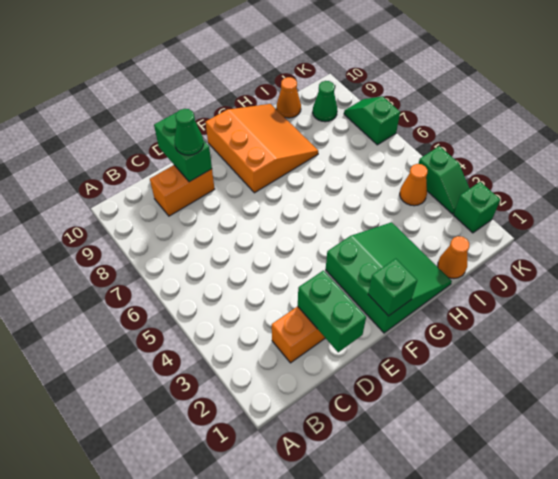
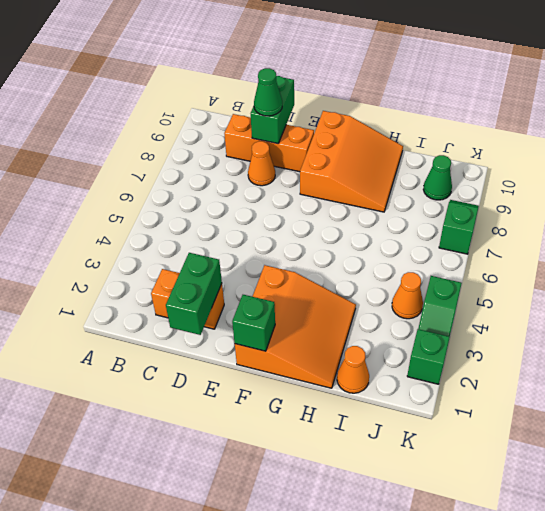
orange brick C9:D9 level 1 -> orange brick C9:E9 level 1
green slope F1:H3 level 1 top F -> orange slope F1:H3 level 1 top F
orange cone I10 level 1 -> orange cone D8 level 1

